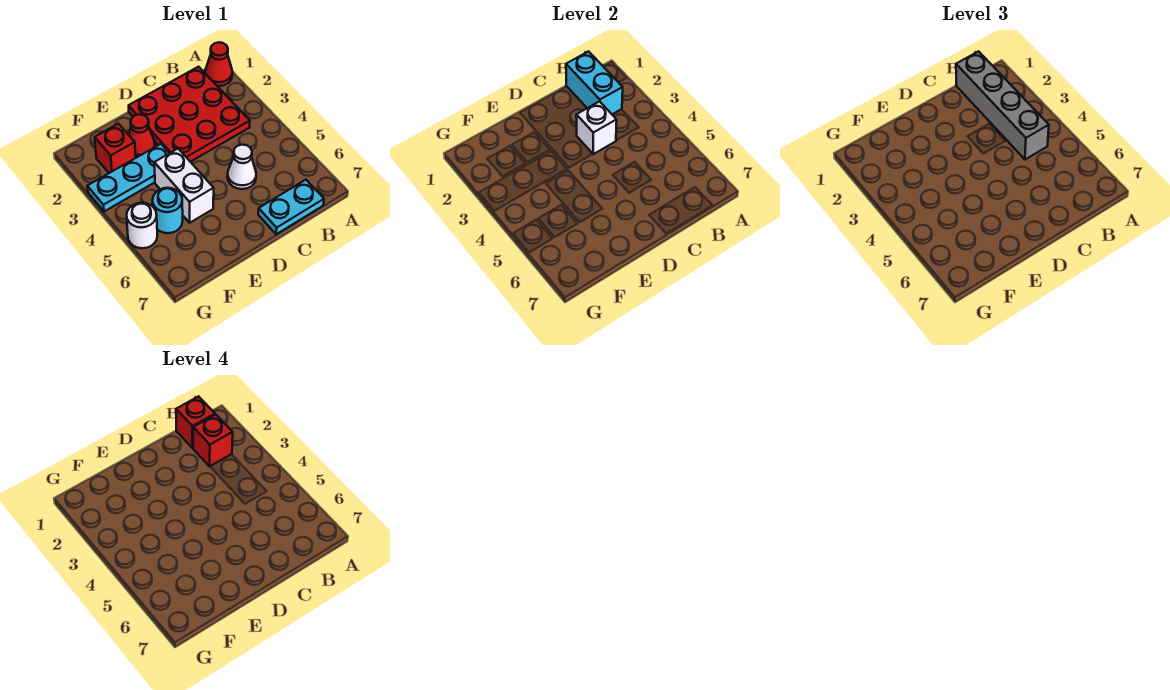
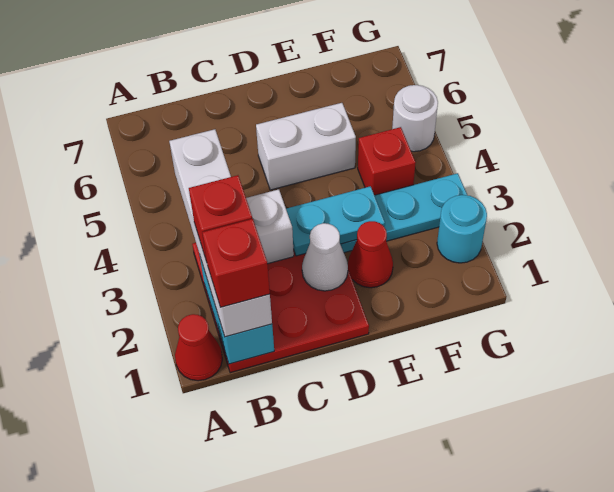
grey brick B1:B4 level 3 -> white brick B1:B4 level 3
cyan plate B7:C7 level 1 -> cyan plate D3:E3 level 2
white cone C5 level 1 -> white cone D2 level 2
white brick E4:E5 level 1 -> white brick D5:E5 level 1
red brick F2 level 1 -> red brick F4 level 1
cyan round brick F5 level 1 -> cyan round brick G2 level 1

